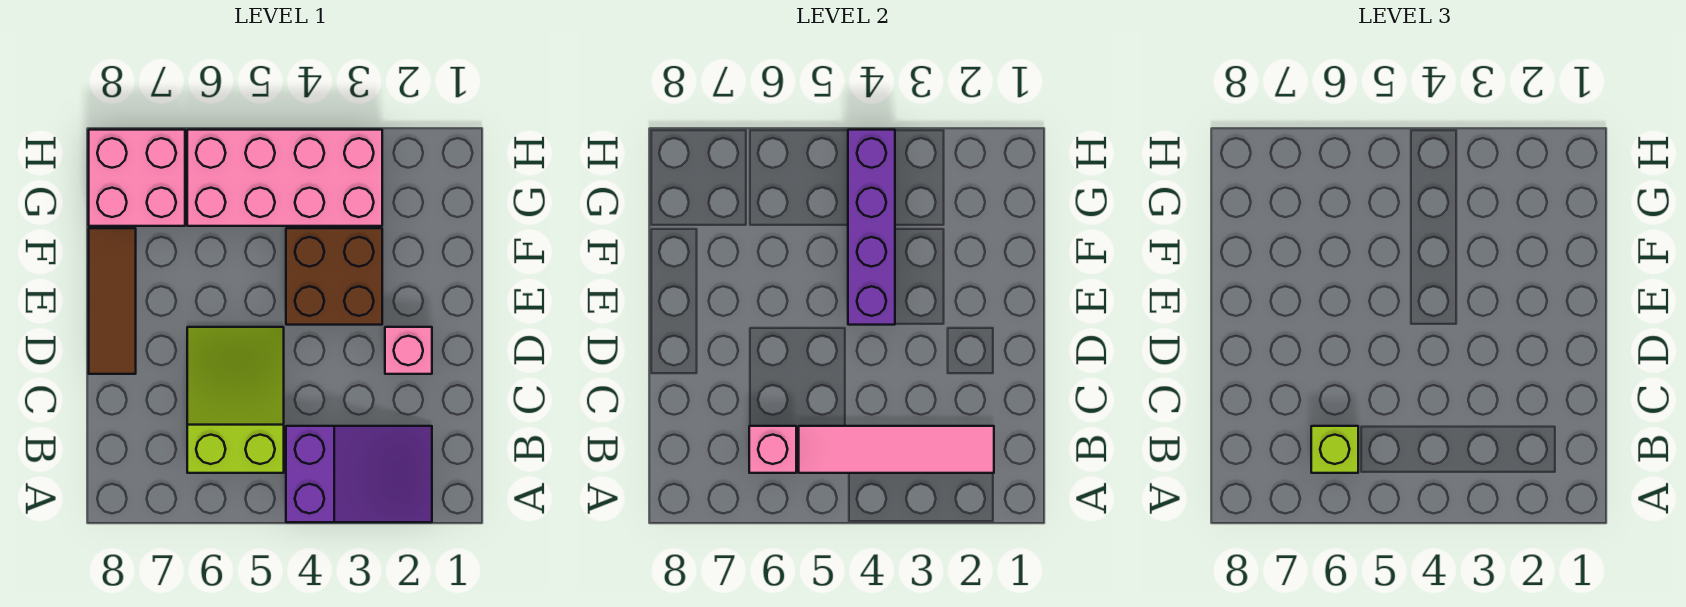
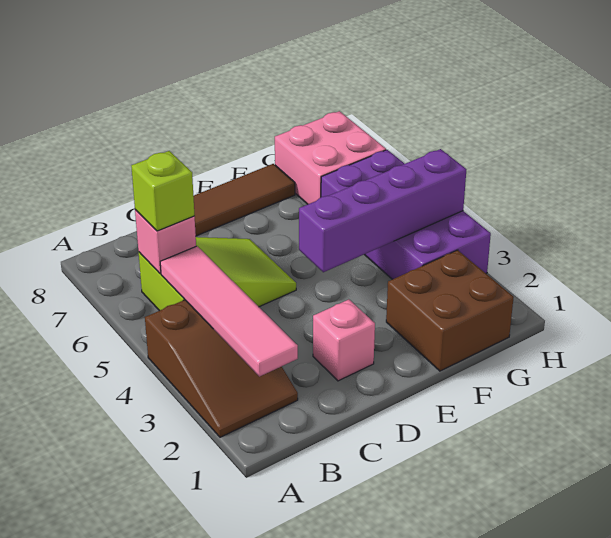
purple slope A2:B4 level 1 top 4 -> brown slope A2:B4 level 1 top 4
brown brick E3:F4 level 1 -> brown brick F1:G2 level 1
pink brick G3:H6 level 1 -> purple brick G3:H6 level 1

